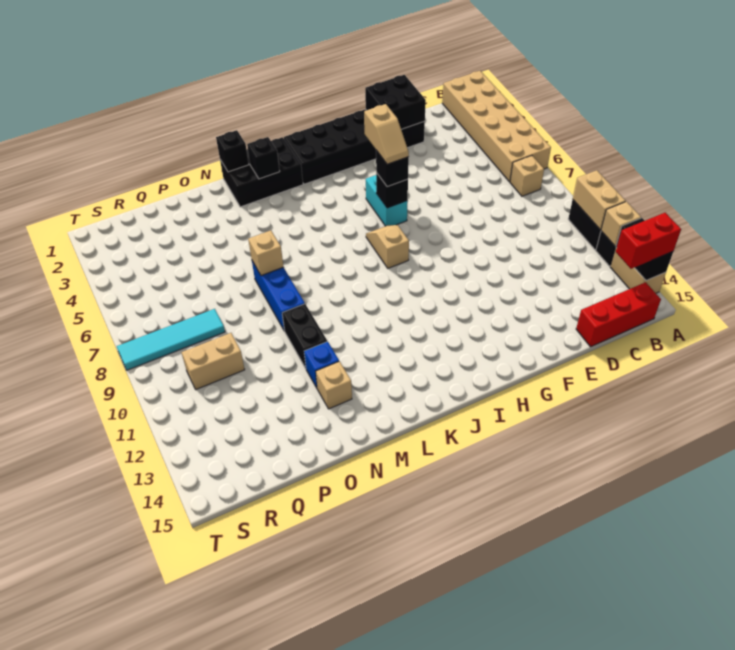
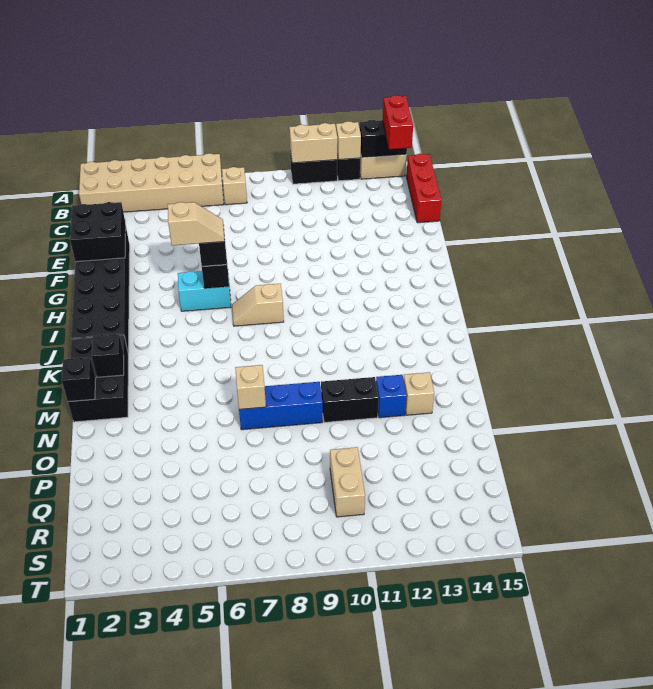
cyan tile Q8:T8 level 1 -> none

